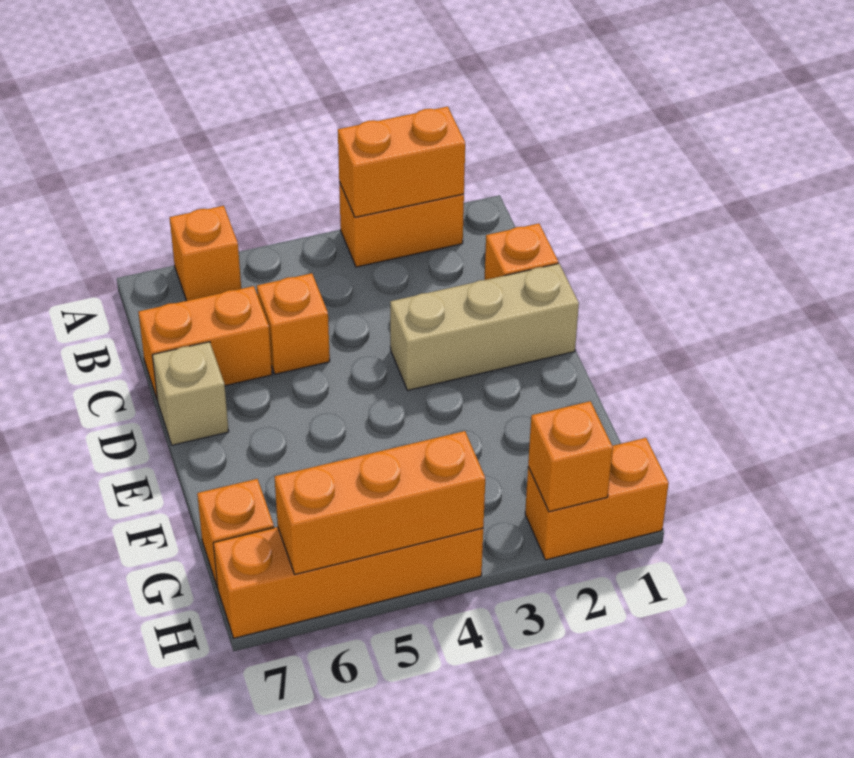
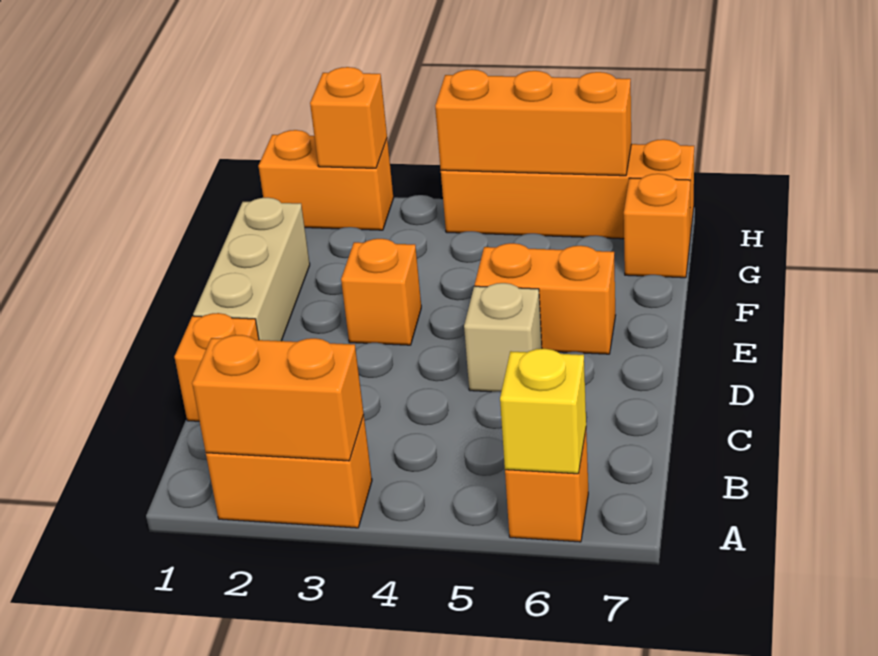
none -> yellow brick A6 level 2
orange brick C5 level 1 -> orange brick E3 level 1
orange brick C6:C7 level 1 -> orange brick E5:E6 level 1
tan brick D1:D3 level 1 -> tan brick D1:F1 level 1
tan brick D7 level 1 -> tan brick D5 level 1

